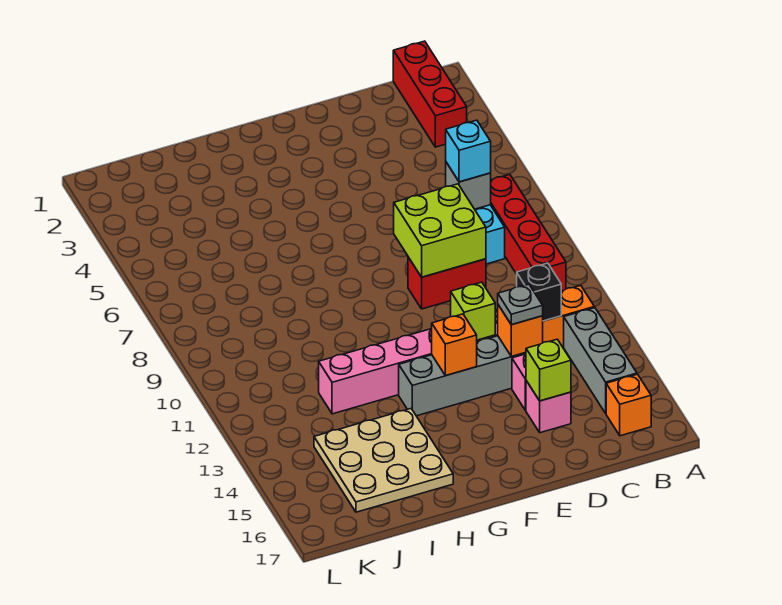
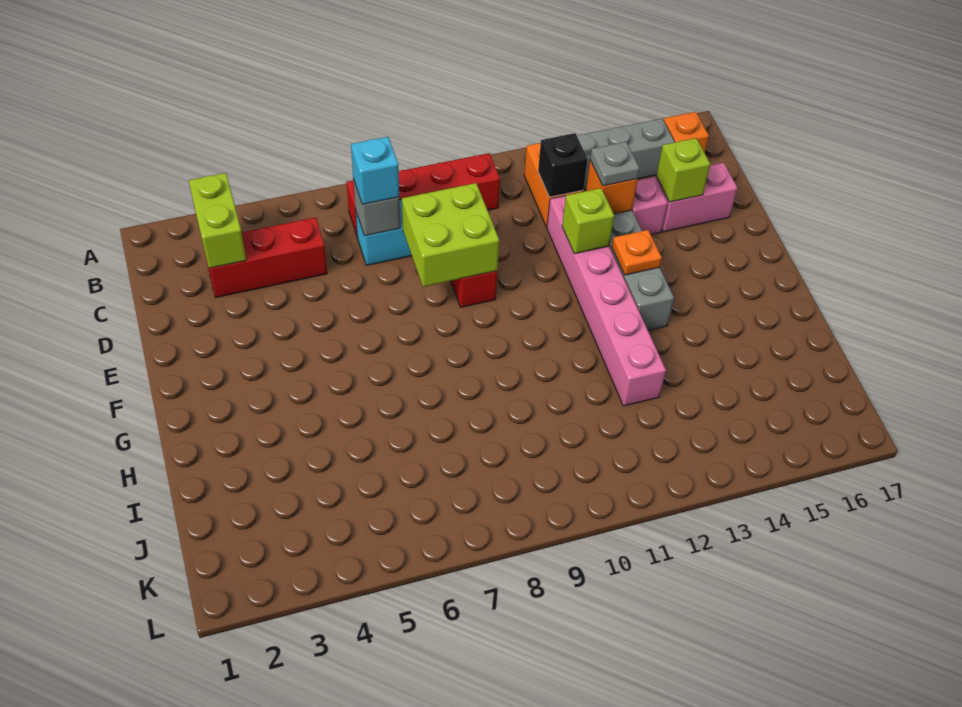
red brick B1:B3 level 1 -> red brick C3:C5 level 1
none -> lime brick B3:C3 level 2
pink brick D15 level 1 -> pink brick D15:D16 level 1
orange brick F13 level 2 -> orange plate F13 level 2
tan plate H14:J16 level 1 -> none

